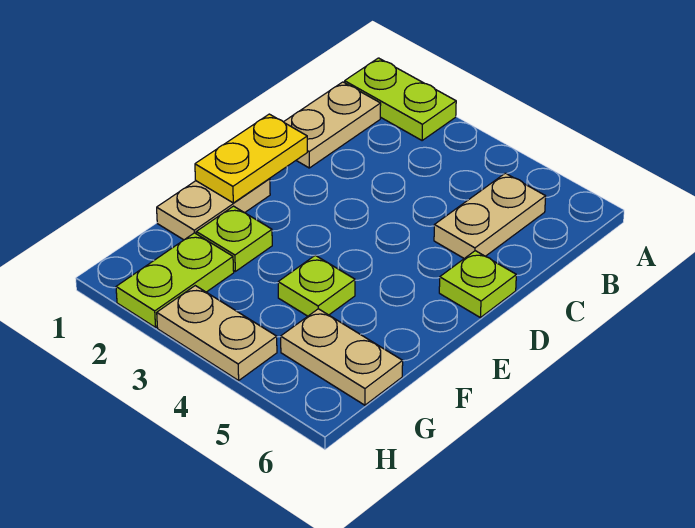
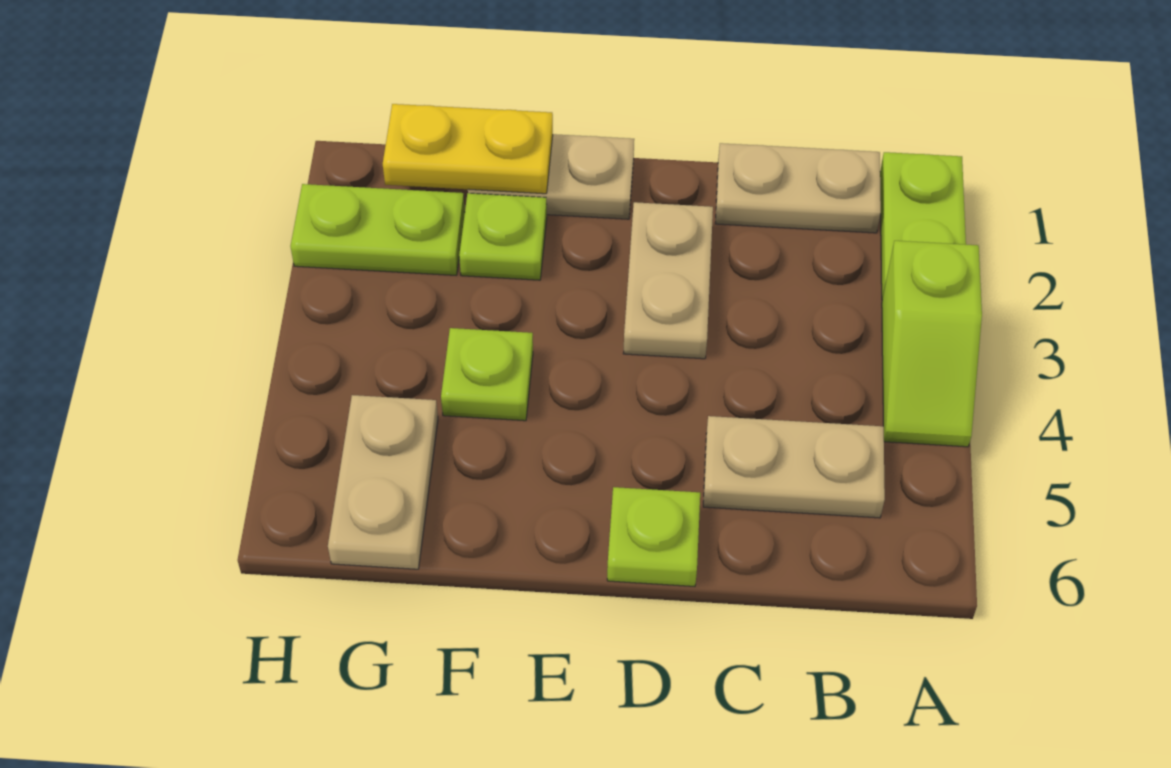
none -> lime slope A3:A4 level 1 top 3
yellow plate D1:E1 level 2 -> yellow plate F1:G1 level 2
tan plate H3:H4 level 1 -> tan plate D2:D3 level 1

